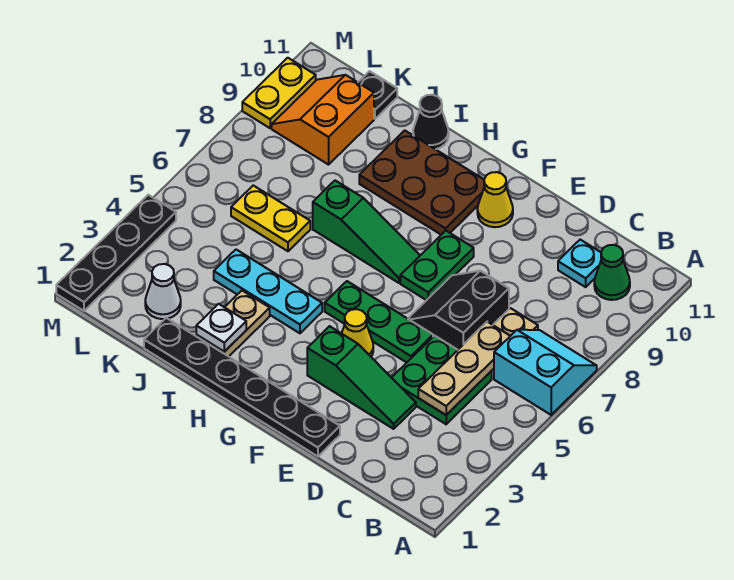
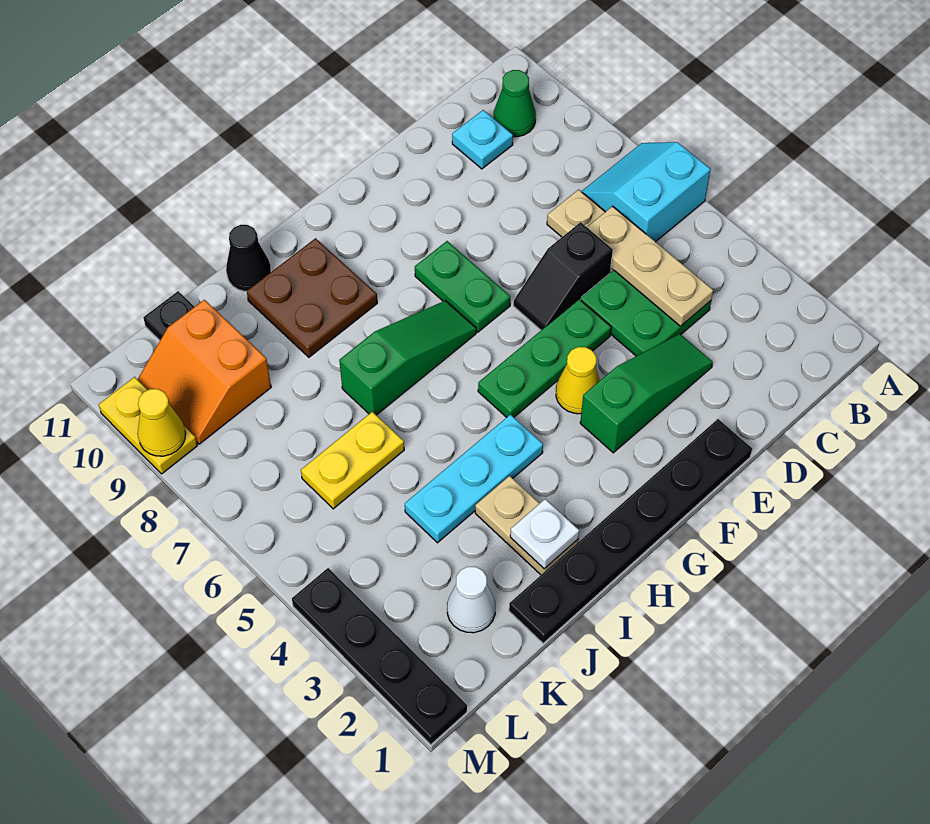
black slope D6:E7 level 1 top D -> black slope D6:E6 level 1 top D
yellow cone F10 level 1 -> yellow cone M9 level 2
brown plate G9:I10 level 1 -> brown plate H9:I10 level 1

